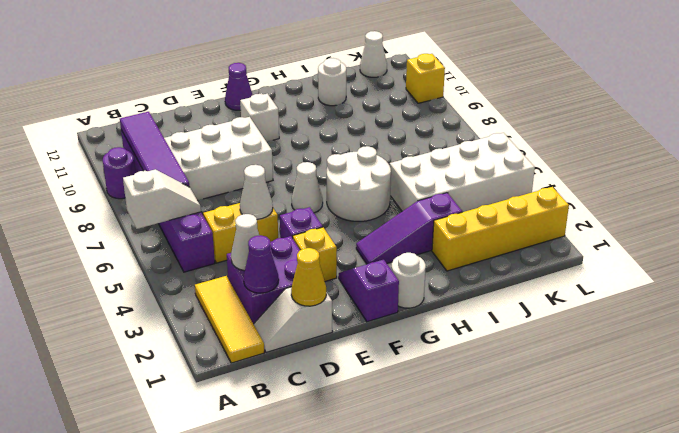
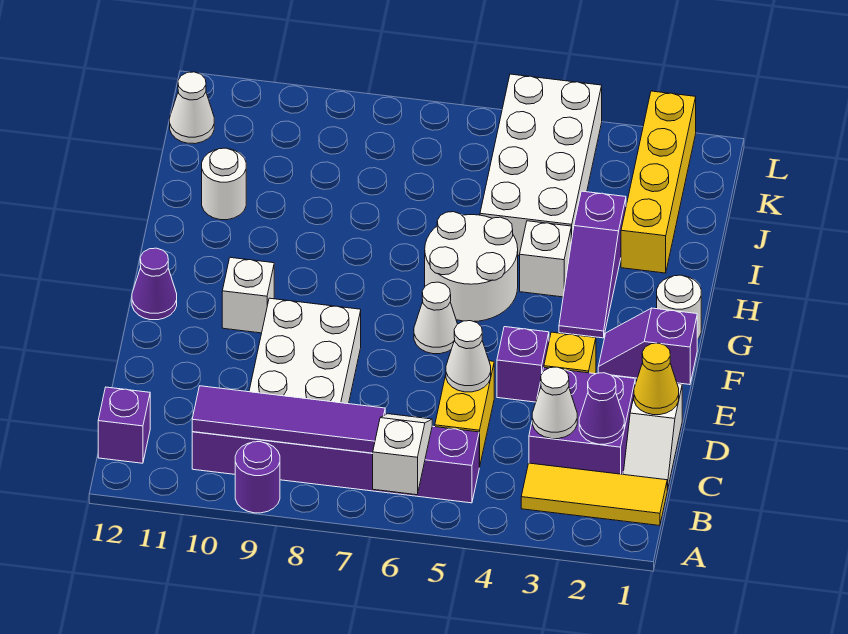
none -> purple brick B12 level 1
none -> white brick H4 level 1
yellow brick L10 level 1 -> none

